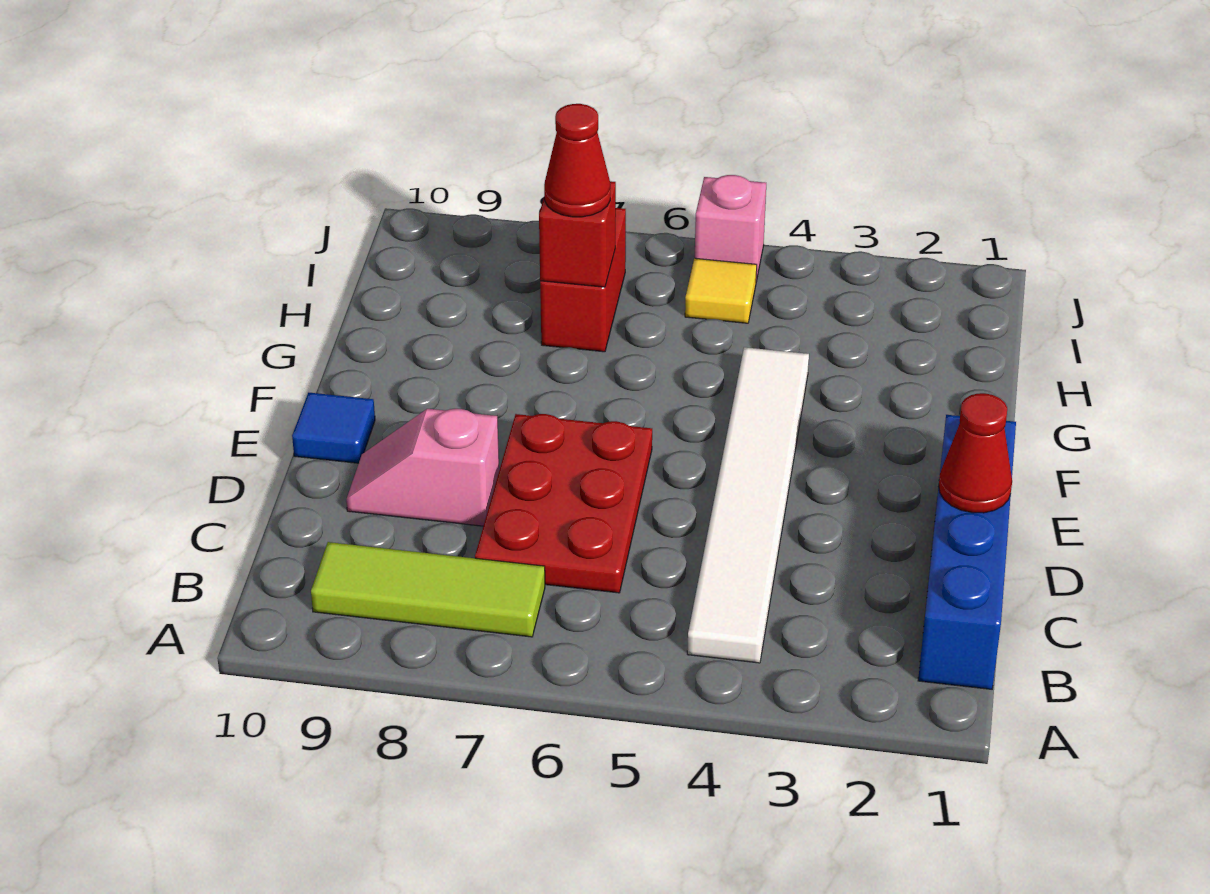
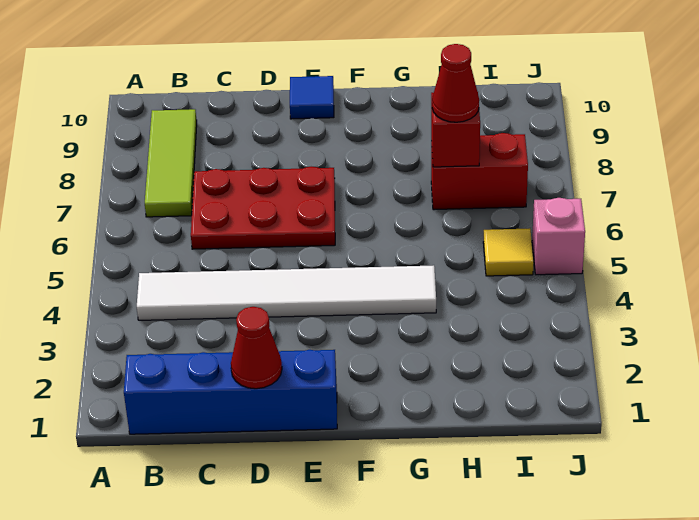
pink slope D8:D9 level 1 top 8 -> none

